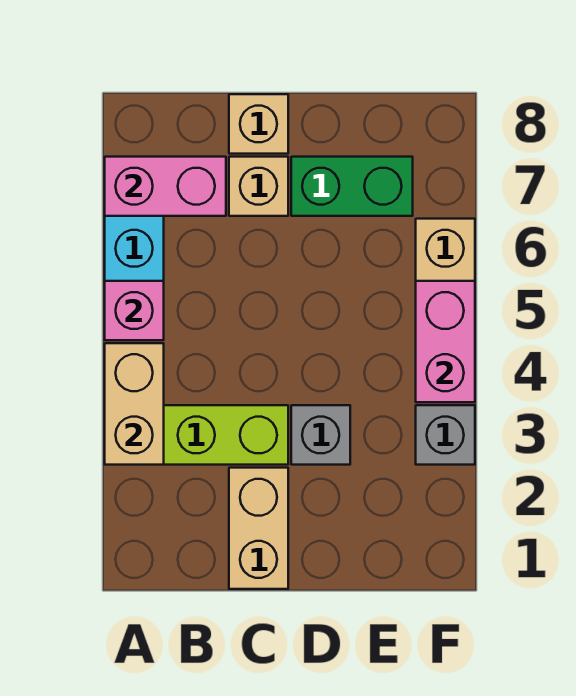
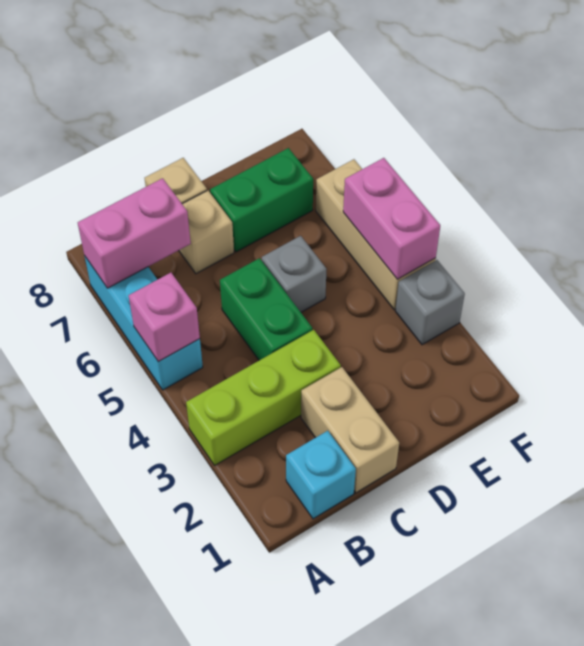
tan brick A3:A4 level 2 -> none
none -> cyan brick B1 level 1
none -> green brick C4:C5 level 1
grey brick D3 level 1 -> grey brick D5 level 1

